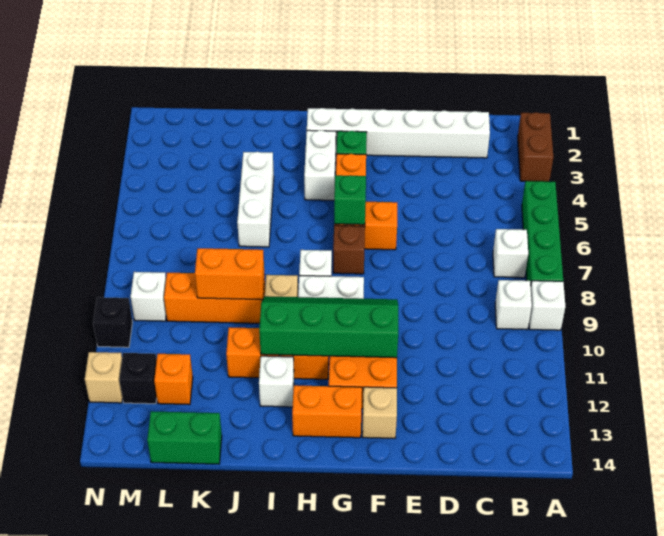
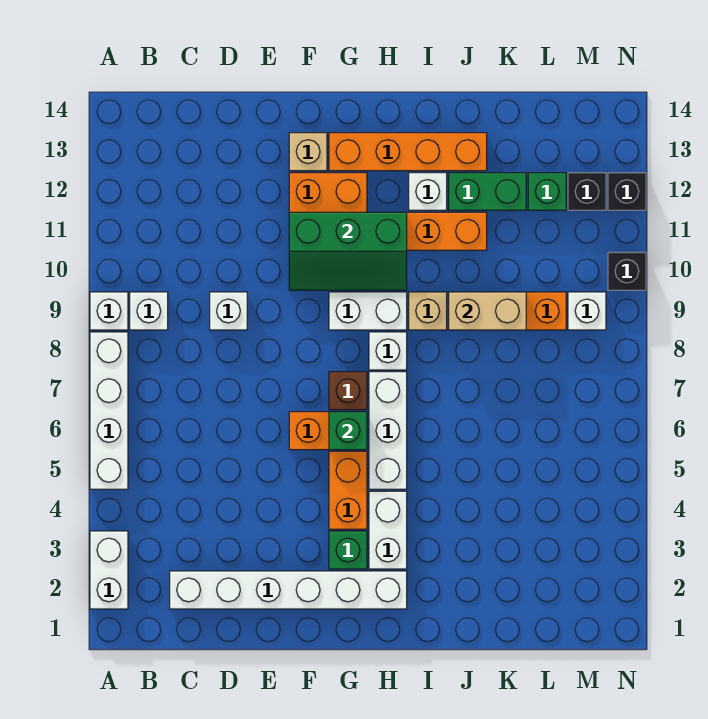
brown brick A2:A3 level 1 -> white brick A2:A3 level 1
green brick A5:A8 level 1 -> white brick A5:A8 level 1
white brick B7 level 1 -> white brick D9 level 1
green slope F10:I11 level 2 top 11 -> green slope F10:H11 level 2 top 11
orange brick G13:H13 level 1 -> orange brick G13:J13 level 1
white brick J4:J6 level 1 -> white brick H5:H7 level 1
orange brick J9:K9 level 2 -> tan brick J9:K9 level 2
green brick K14:L14 level 1 -> green brick J12:K12 level 1
orange brick L12 level 1 -> green brick L12 level 1
tan brick N12 level 1 -> black brick N12 level 1

